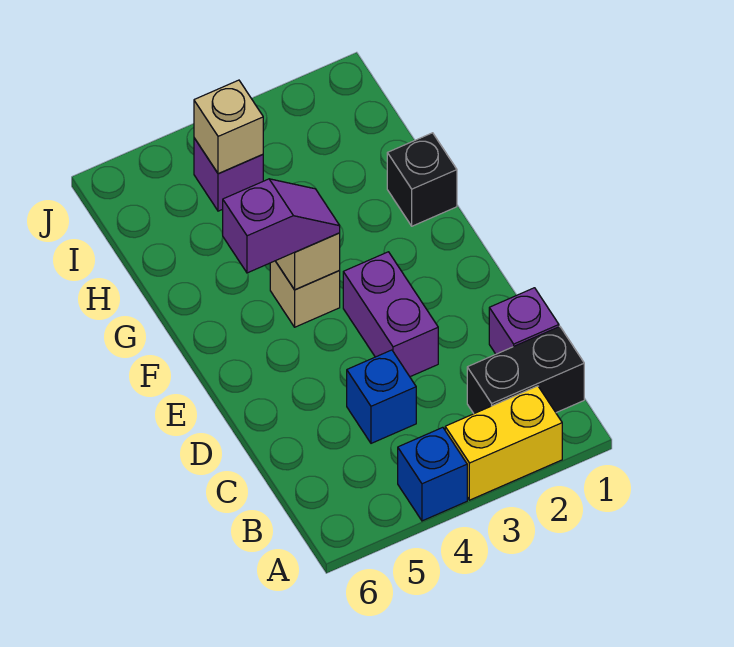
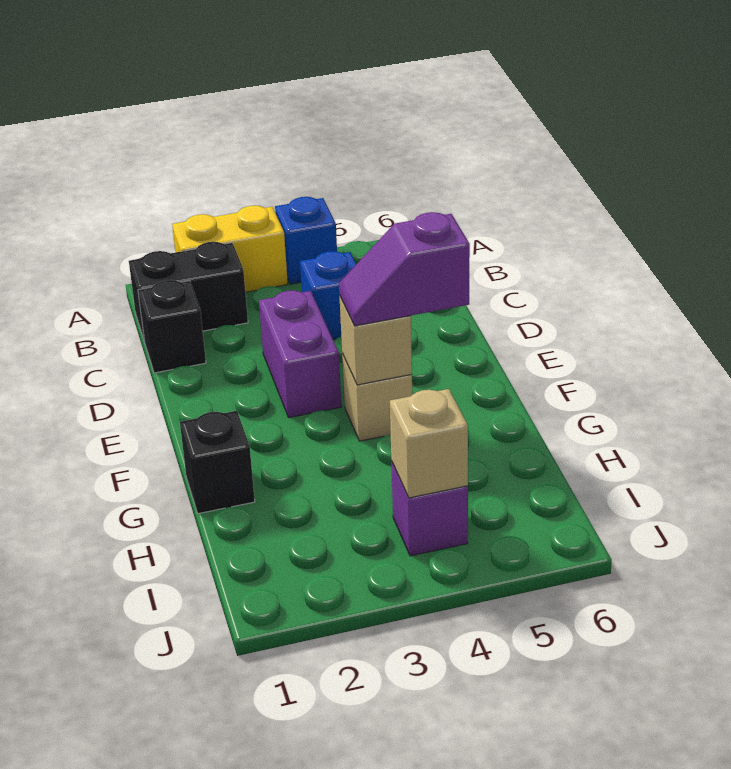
purple brick C1 level 1 -> black brick C1 level 1

